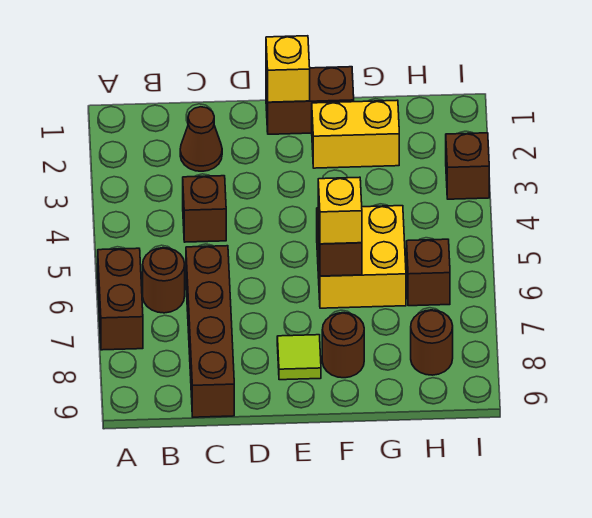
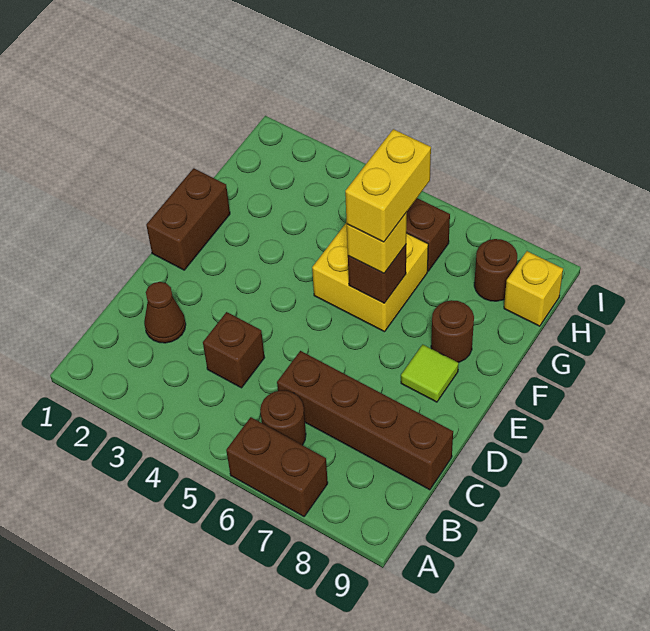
yellow brick E1 level 2 -> yellow brick H9 level 1
yellow brick F2:G2 level 1 -> yellow brick F6:G6 level 4
brown brick I3 level 1 -> none

